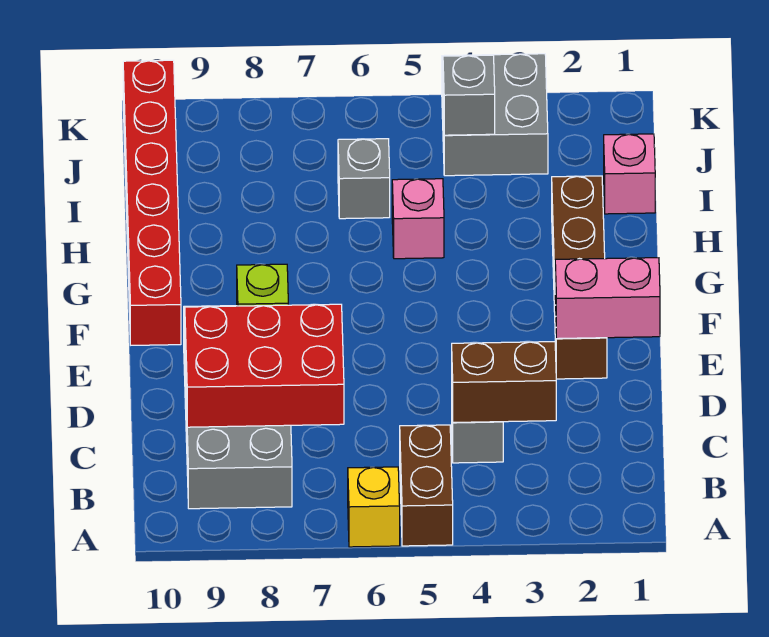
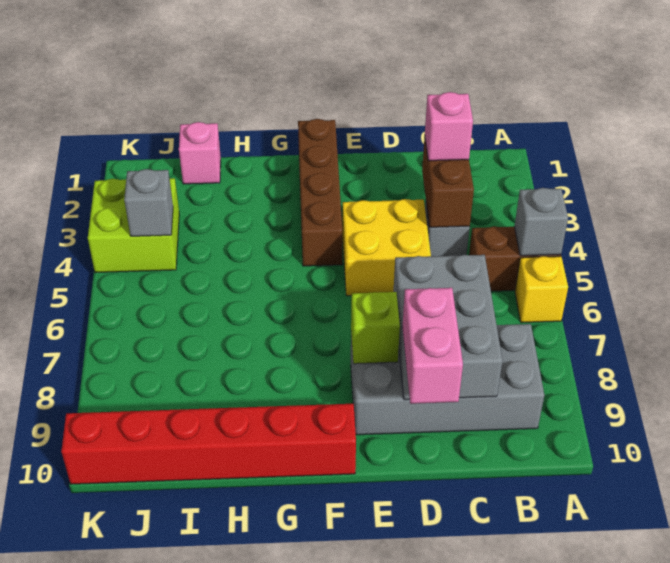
red brick C7:D9 level 2 -> grey brick C7:D9 level 2
none -> yellow brick D4:E5 level 1
pink brick E1:E2 level 2 -> pink brick D9:D10 level 3
brown brick E2:H2 level 1 -> brown brick F1:F4 level 1
pink brick H5 level 1 -> pink brick C3 level 3
grey brick I6 level 1 -> grey brick A5 level 2
grey brick J3:K4 level 1 -> lime brick J3:K4 level 1

